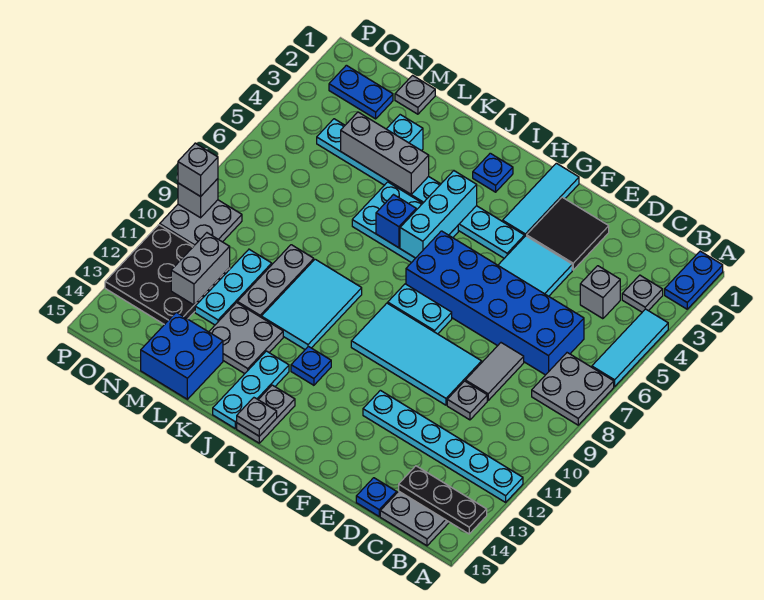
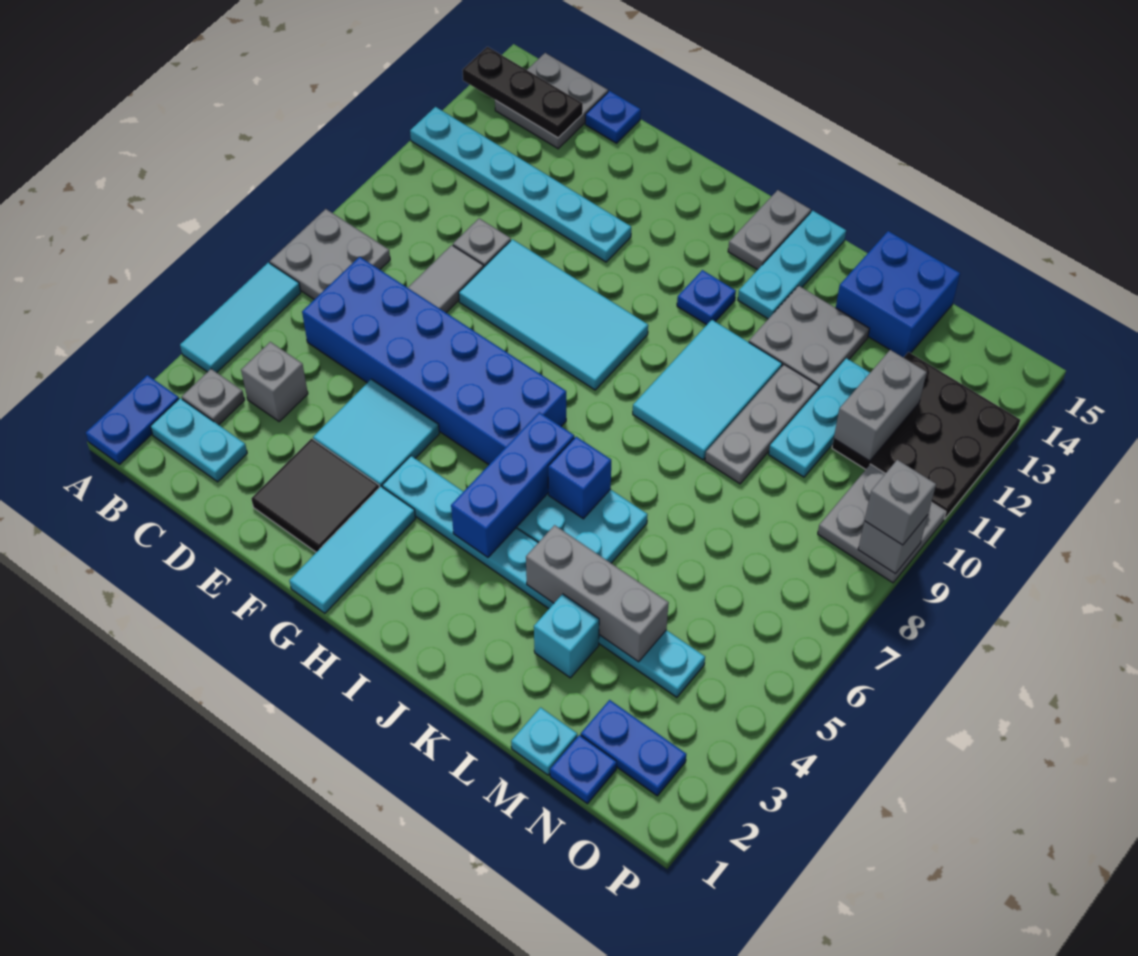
cyan plate G8:H8 level 1 -> cyan plate B2:C2 level 1
blue plate I2 level 1 -> blue plate N1 level 1
cyan brick I4:I6 level 2 -> blue brick I4:I6 level 2
grey plate I15 level 2 -> none
grey plate M1 level 1 -> cyan plate M1 level 1

